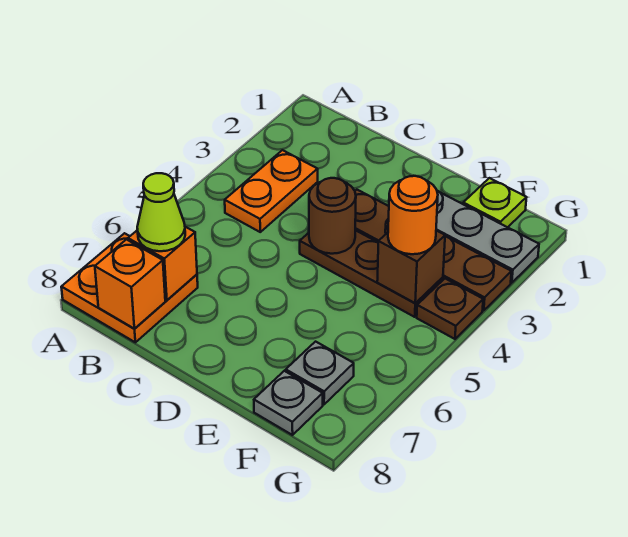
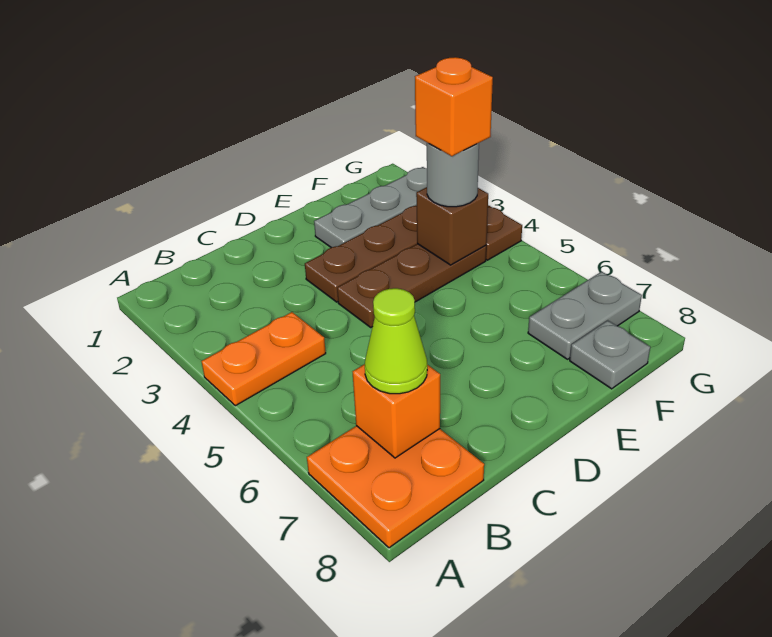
orange plate B3:B4 level 1 -> orange plate A4:B4 level 1
orange brick B8 level 2 -> orange brick F4 level 4
brown round brick D4 level 2 -> none
lime plate F1 level 1 -> none
orange round brick F4 level 3 -> grey round brick F4 level 3
grey plate F7 level 1 -> grey plate F7:G7 level 1

